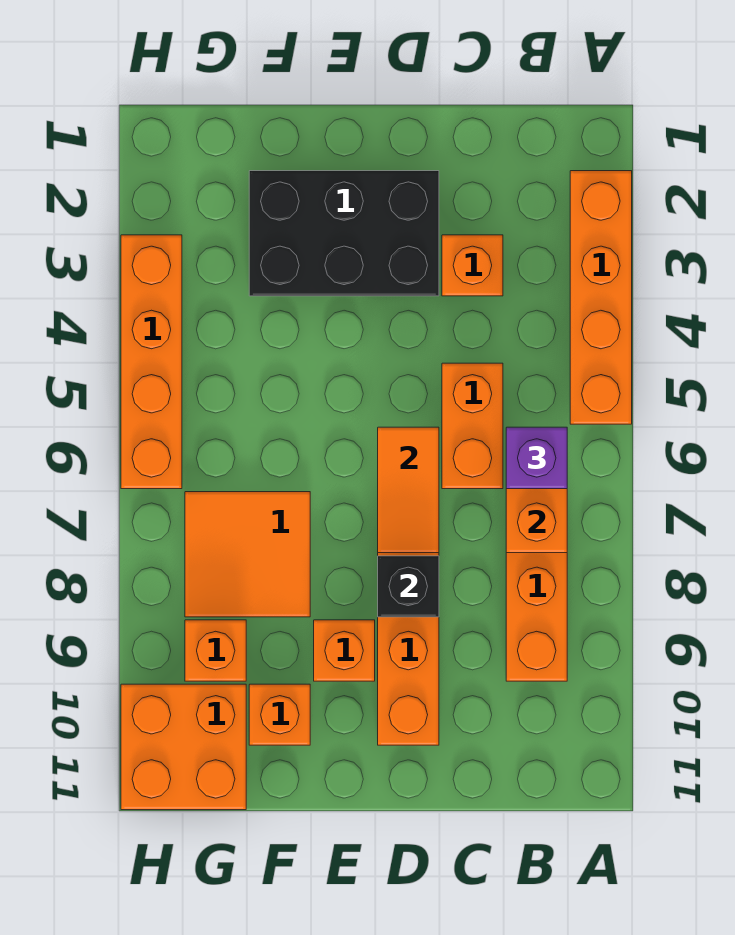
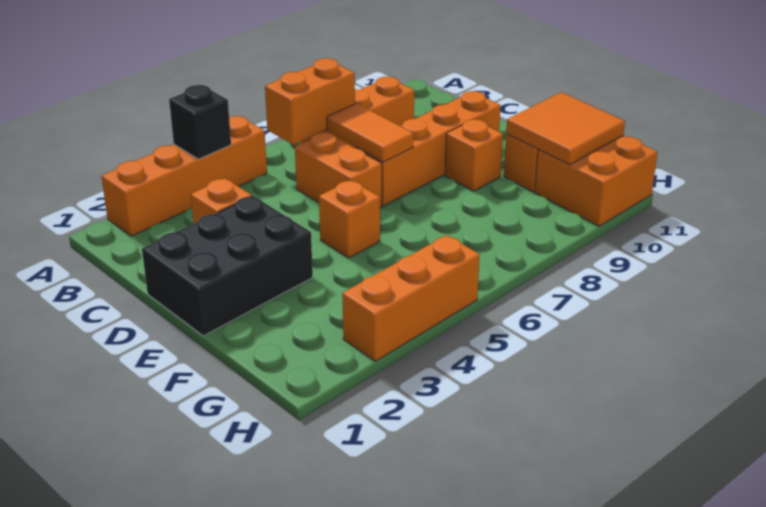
purple brick B6 level 3 -> none
orange brick C5:C6 level 1 -> orange brick C6:D6 level 1
black brick D2:F3 level 1 -> black brick D1:E3 level 1
orange tile D6:D7 level 2 -> orange tile C7:D7 level 2
black brick D8 level 2 -> black brick A4 level 2
orange tile F7:G8 level 1 -> orange tile F10:G11 level 2
orange brick G9 level 1 -> orange brick E5 level 1
orange brick H3:H6 level 1 -> orange brick H3:H5 level 1

